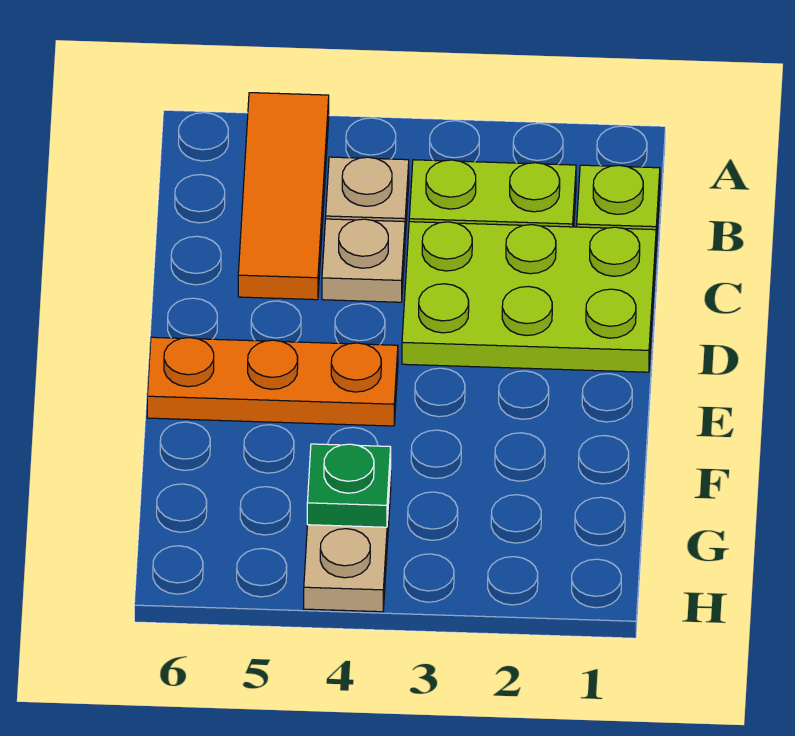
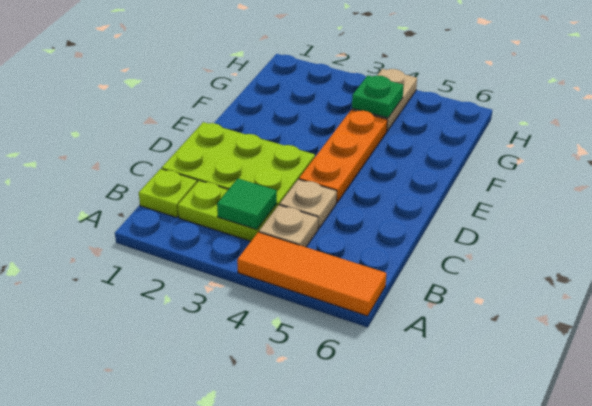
orange tile A5:C5 level 1 -> orange tile A4:A6 level 1
none -> green tile B3 level 2
orange plate E4:E6 level 1 -> orange plate D4:F4 level 1

